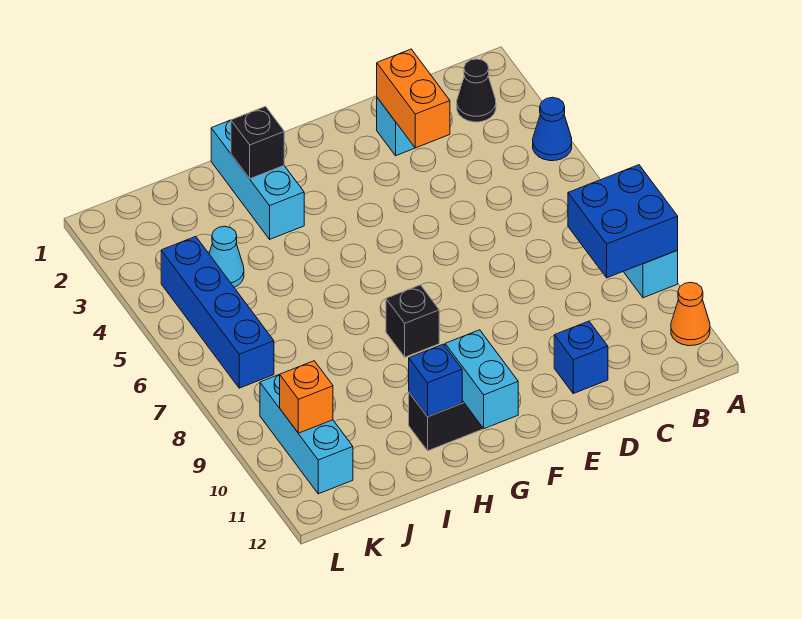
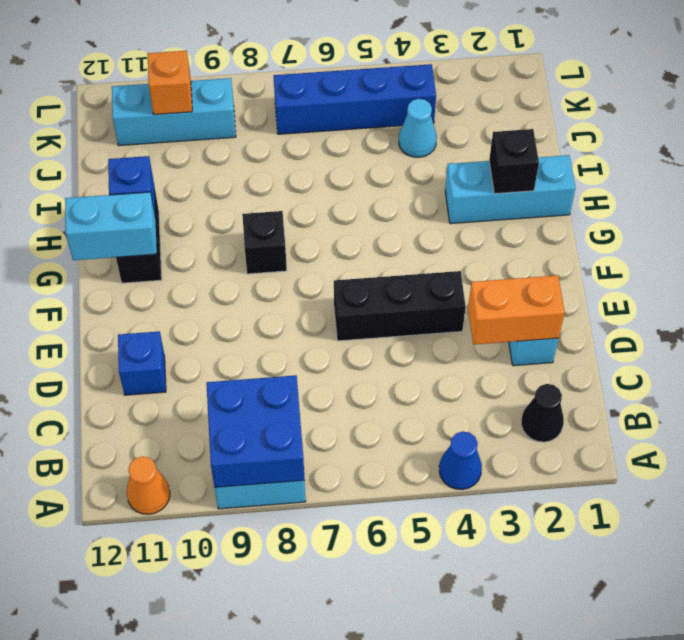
none -> black brick E4:E6 level 1

